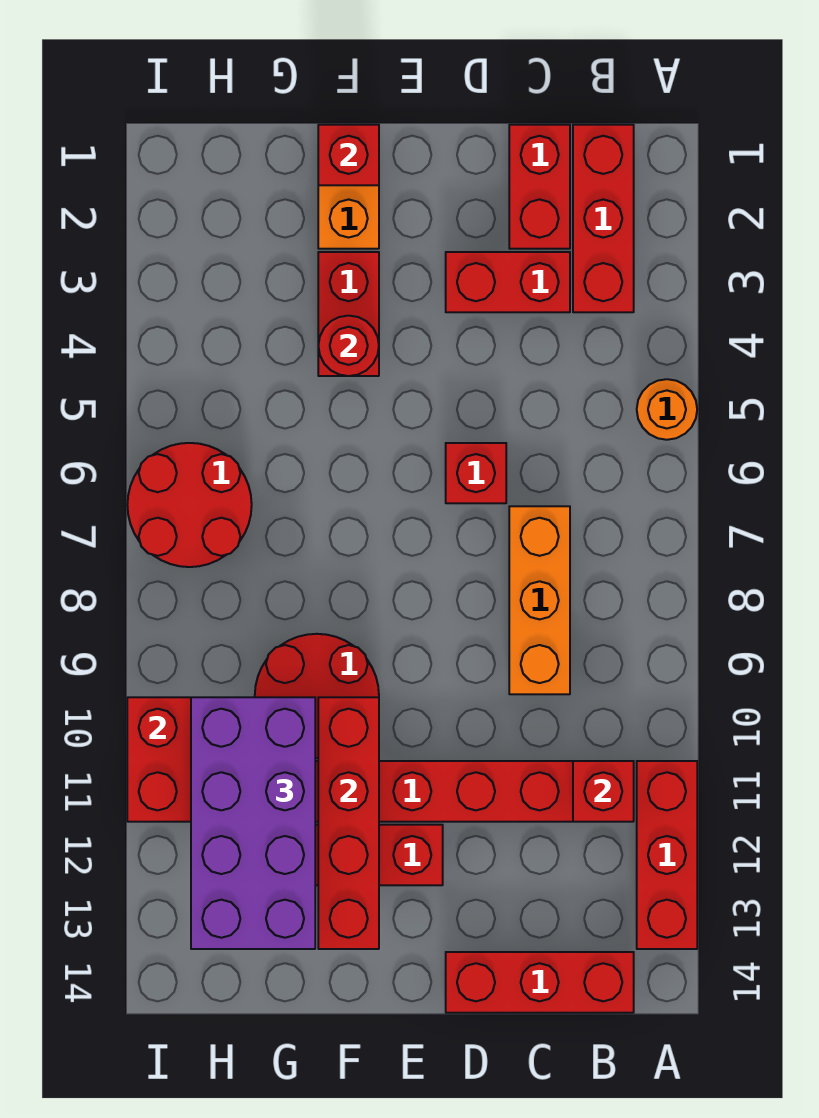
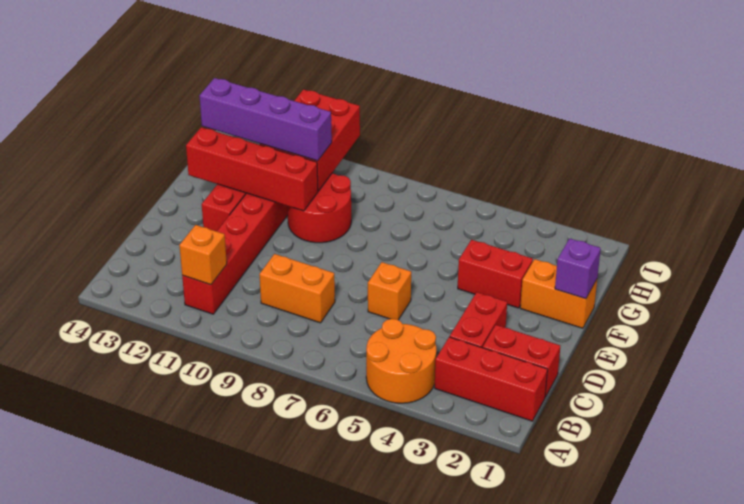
orange round brick A5 level 1 -> orange round brick A4:B5 level 1
red brick A11:A13 level 1 -> none
red brick B11 level 2 -> orange brick B11 level 2
red brick B14:D14 level 1 -> none
orange brick C7:C9 level 1 -> orange brick C8:C9 level 1
red brick D6 level 1 -> orange brick D6 level 1
red brick F1 level 2 -> purple brick F1 level 2
red round brick F4 level 2 -> none
purple brick G10:H13 level 3 -> purple brick G10:G13 level 3
red round brick H6:I7 level 1 -> none

